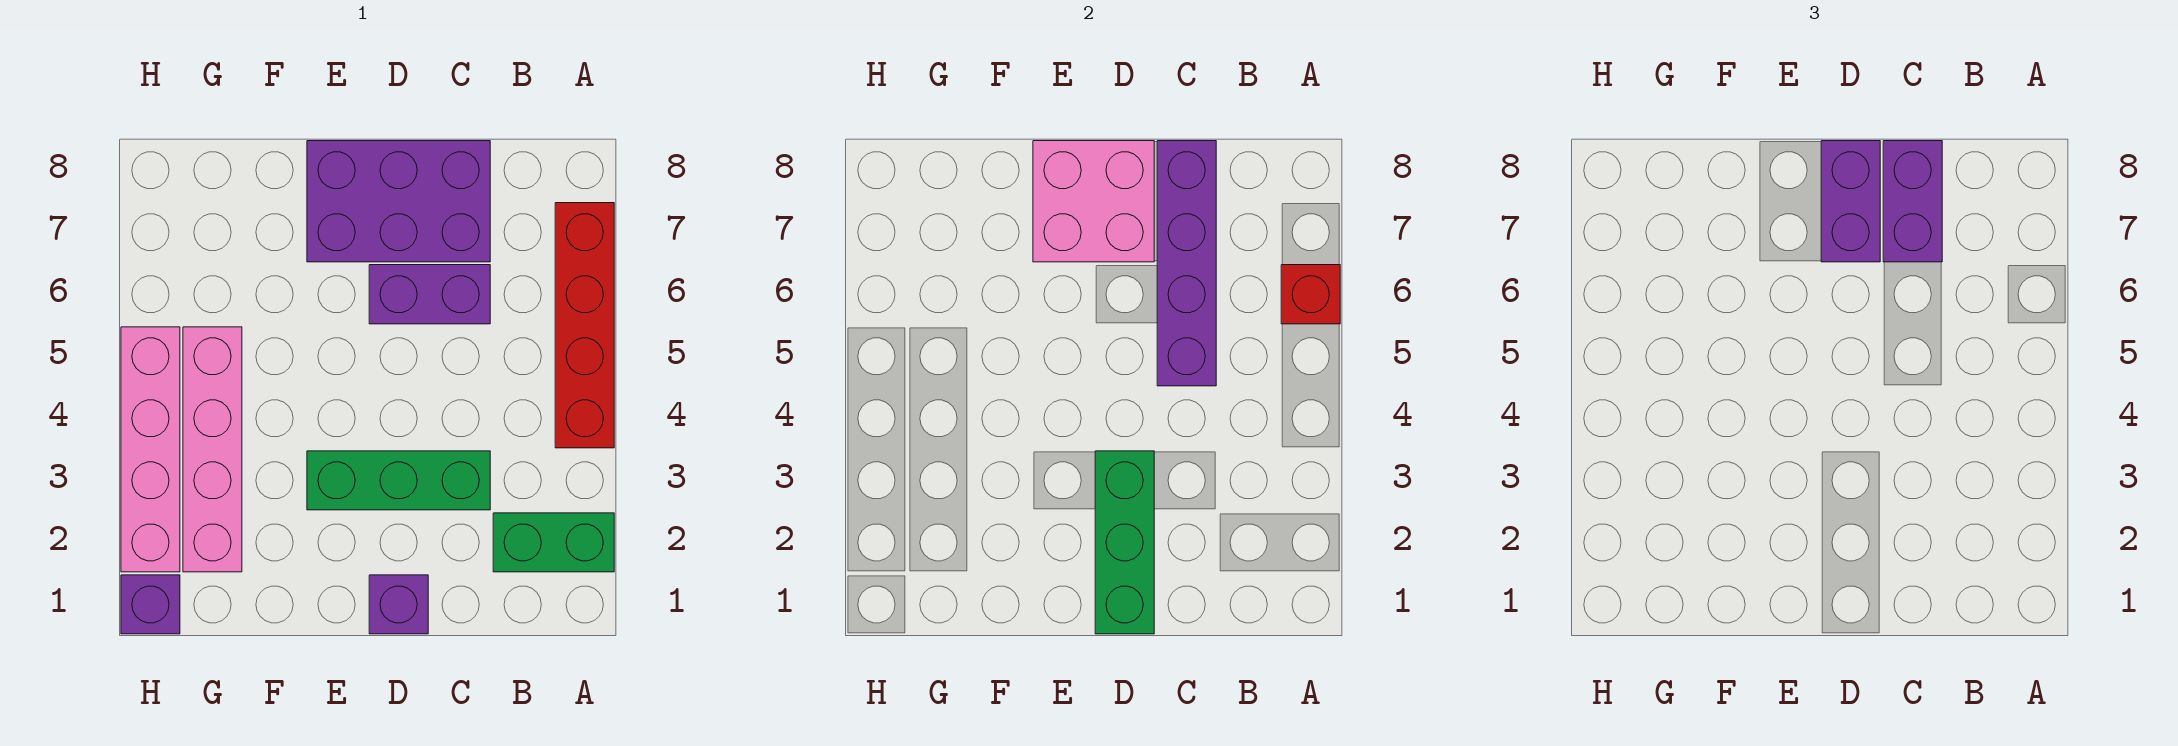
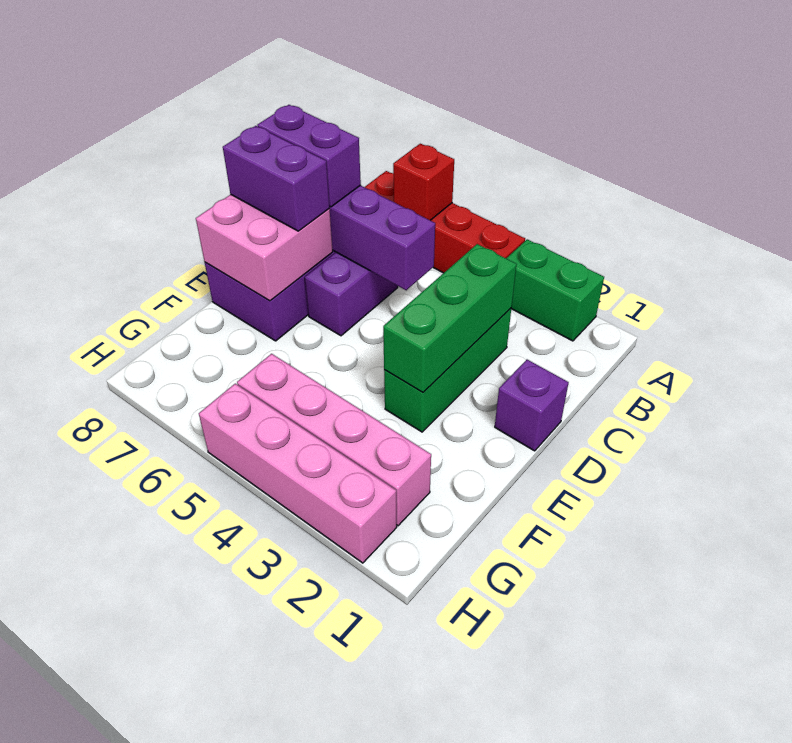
green brick A2:B2 level 1 -> green brick A2:A3 level 1
green brick D1:D3 level 2 -> green brick C3:E3 level 2
purple brick H1 level 1 -> none

